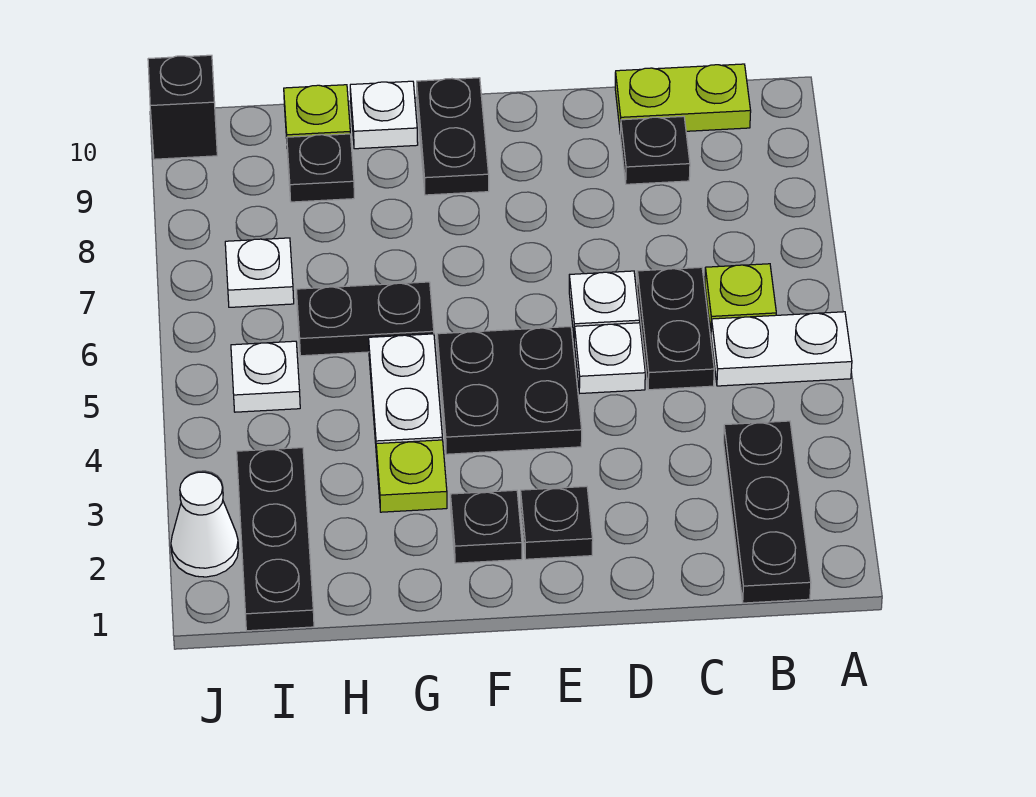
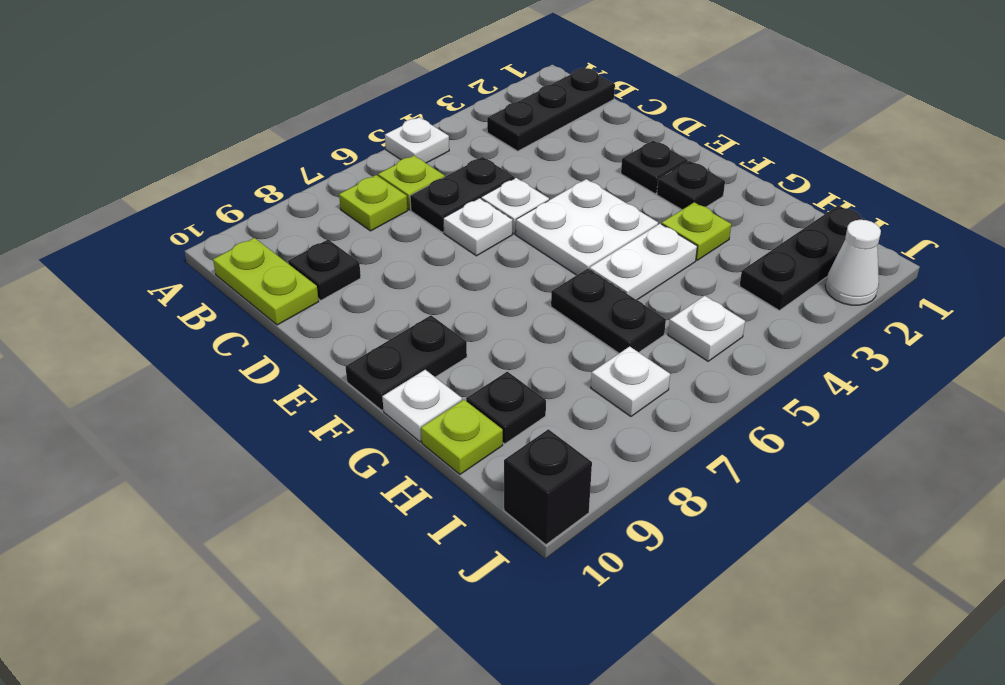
white plate A5:B5 level 1 -> white plate A5 level 1
none -> lime plate B7 level 1
black plate E4:F5 level 1 -> white plate E4:F5 level 1

